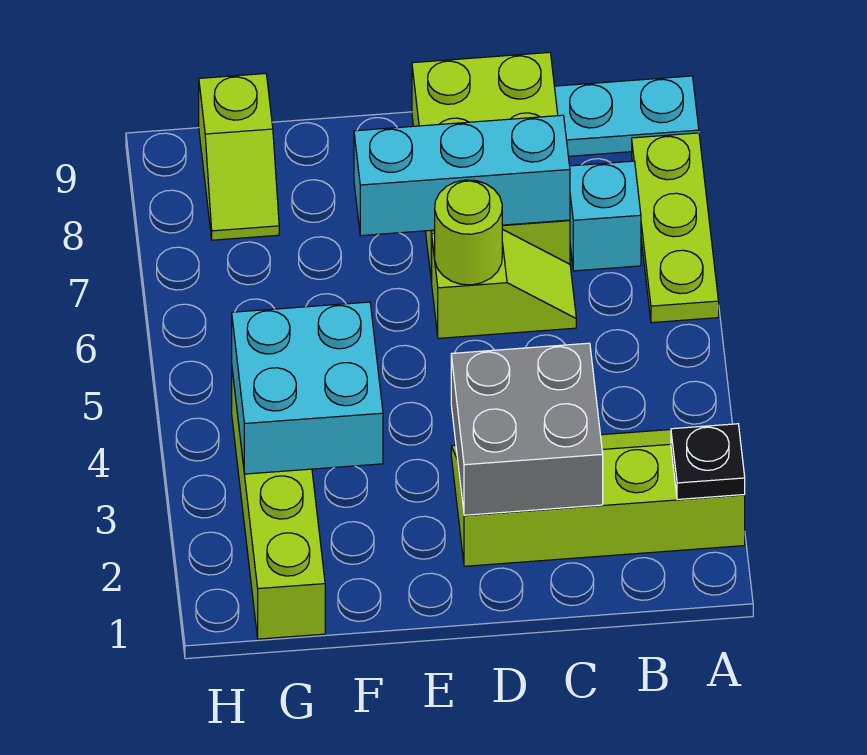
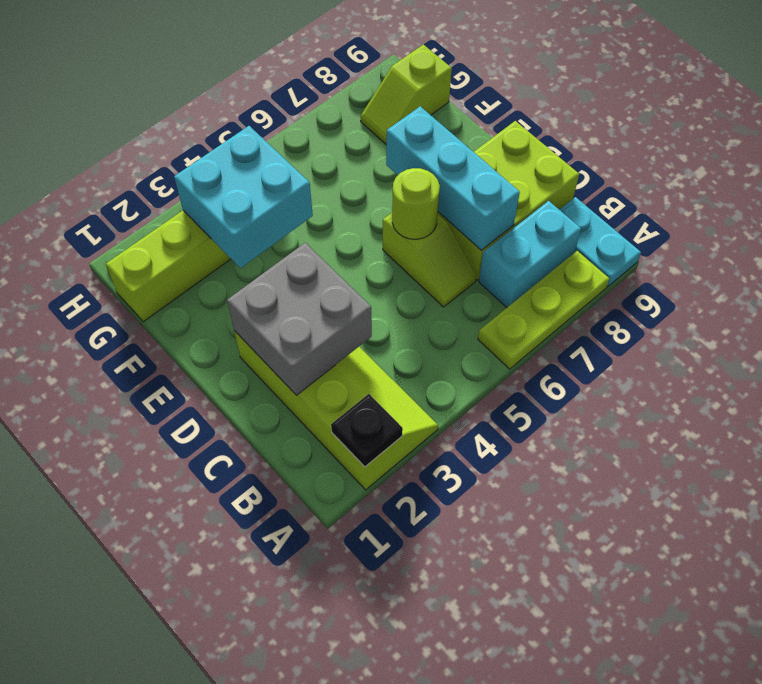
cyan brick B7 level 1 -> cyan brick B7:B8 level 1

